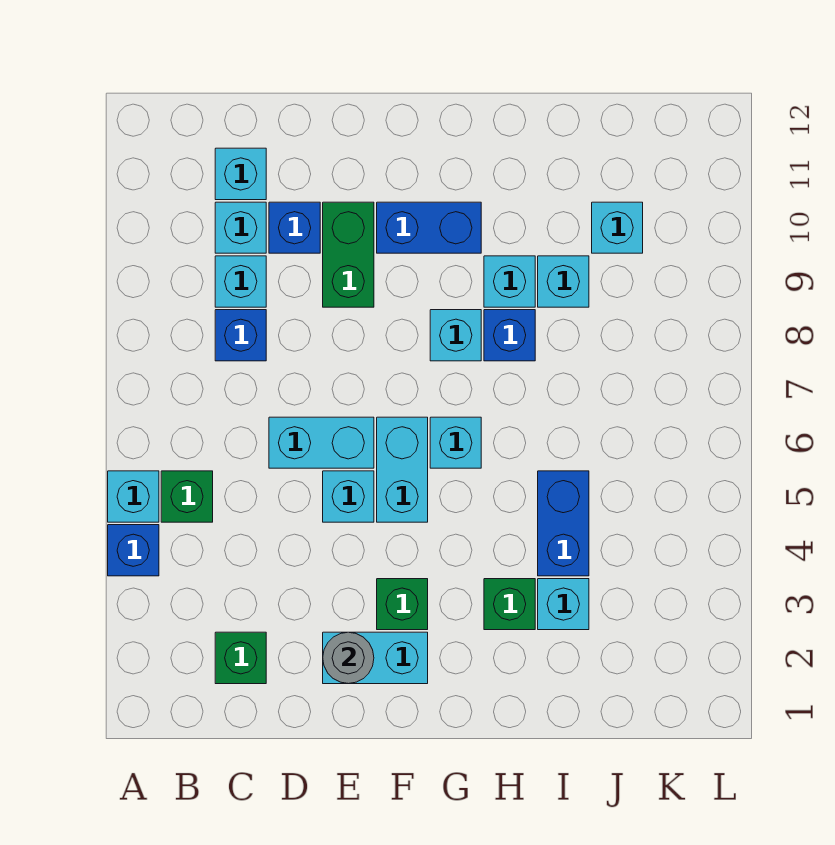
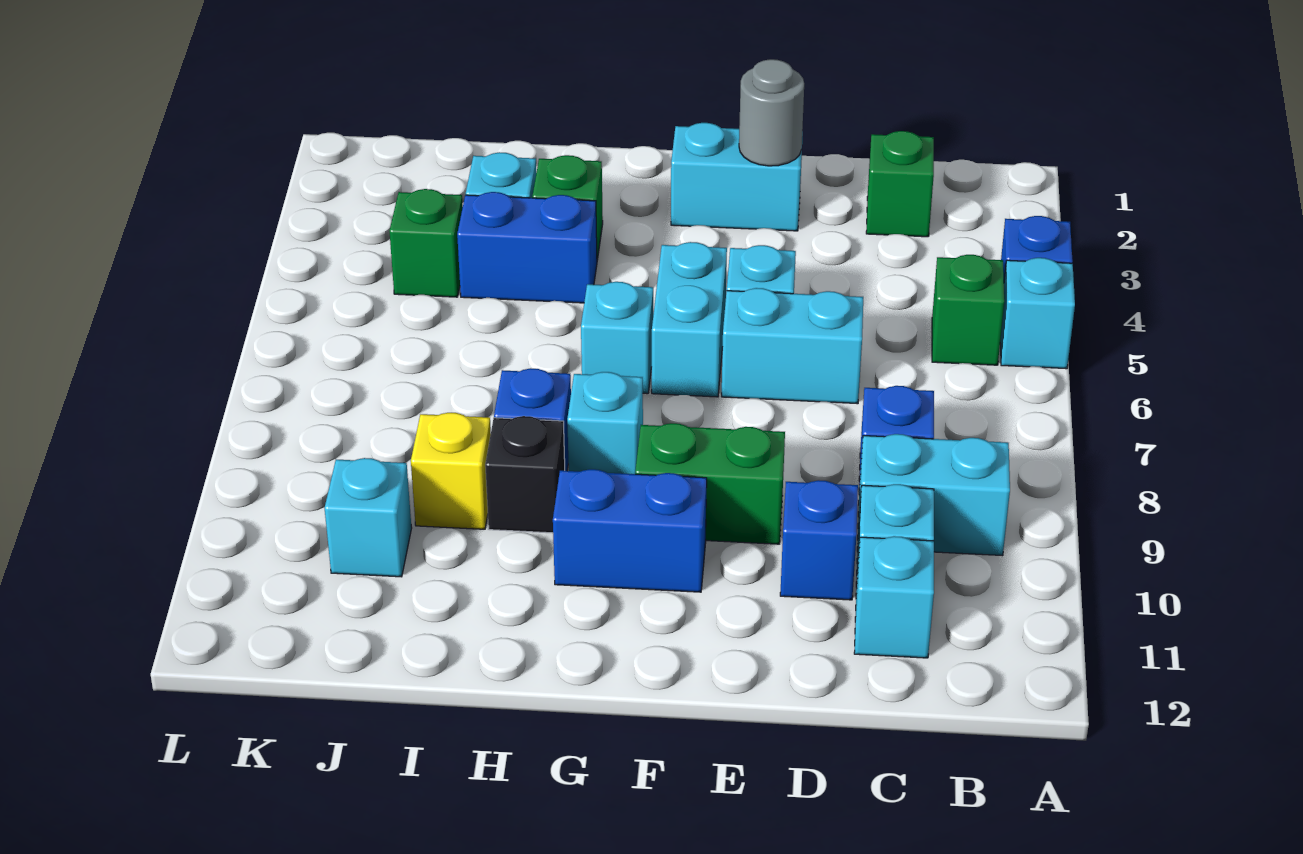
cyan brick C9 level 1 -> cyan brick B9:C9 level 1
green brick E9:E10 level 1 -> green brick E9:F9 level 1
green brick F3 level 1 -> green brick J4 level 1
cyan brick H9 level 1 -> black brick H9 level 1
blue brick I4:I5 level 1 -> blue brick H4:I4 level 1
cyan brick I9 level 1 -> yellow brick I9 level 1

